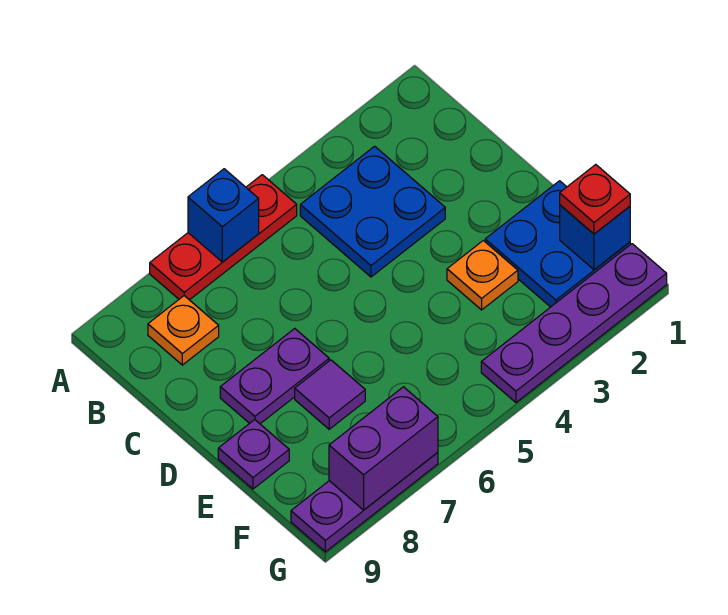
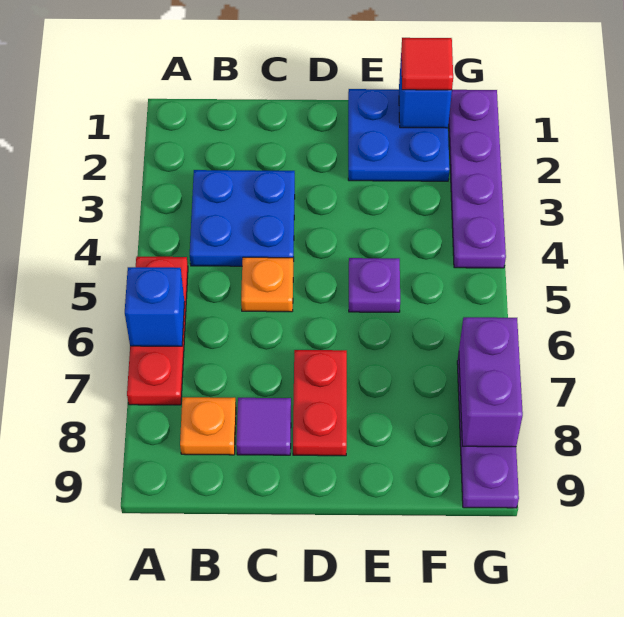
purple plate D7:D8 level 1 -> red plate D7:D8 level 1
orange plate E3 level 1 -> orange plate C5 level 1
purple tile E7 level 1 -> purple tile C8 level 1
purple plate E9 level 1 -> purple plate E5 level 1
red plate F1 level 3 -> red tile F1 level 3

